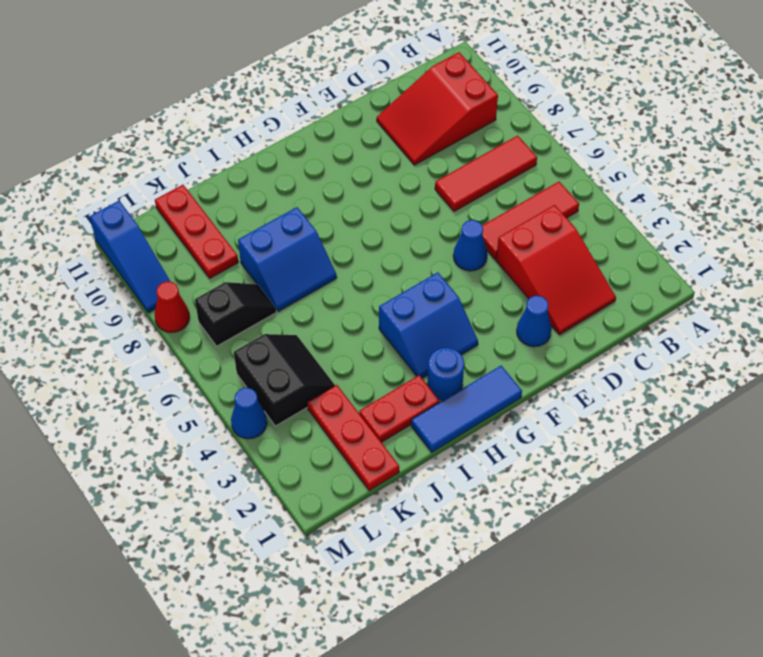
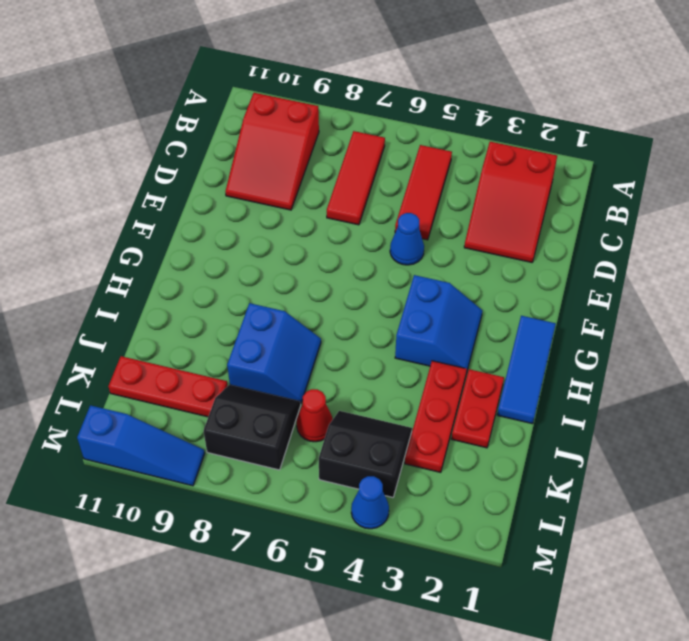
red slope C2:D4 level 1 top 4 -> red slope B2:D3 level 1 top B
blue cone E2 level 1 -> none
blue round brick H2 level 1 -> none
red plate K1:K3 level 1 -> red plate I3:K3 level 1
black slope K7:L7 level 1 top L -> black slope K7:L8 level 1 top L
red cone M8 level 1 -> red cone K6 level 1

